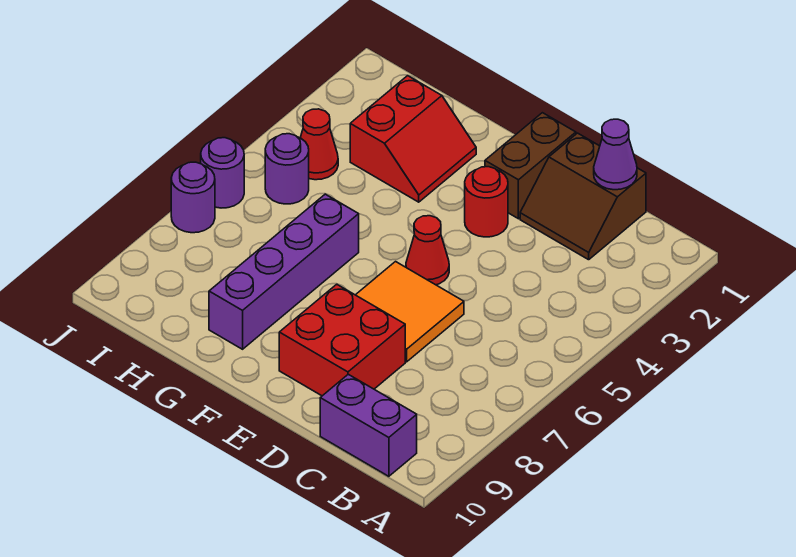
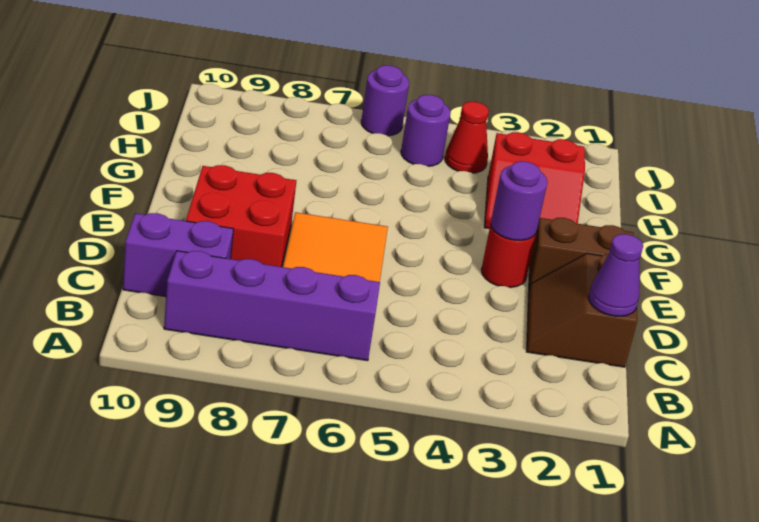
purple brick B10:C10 level 1 -> purple brick C9:C10 level 1
red cone E5 level 1 -> none
purple brick G6:G9 level 1 -> purple brick B6:B9 level 1
purple round brick J7 level 1 -> purple round brick E3 level 2

